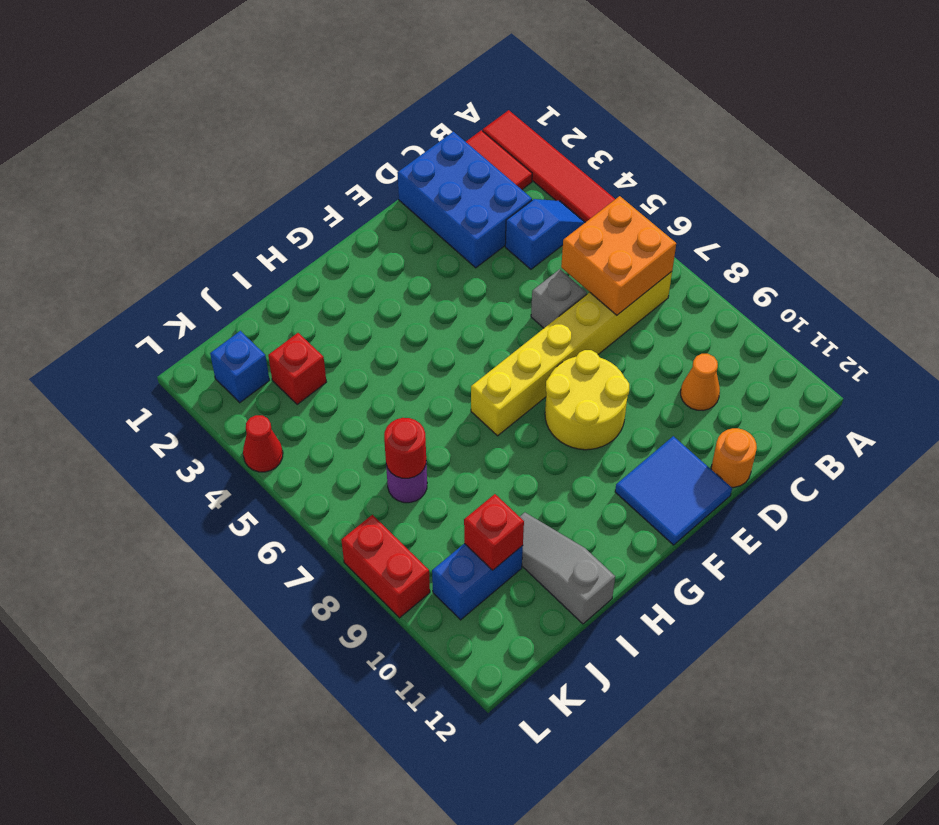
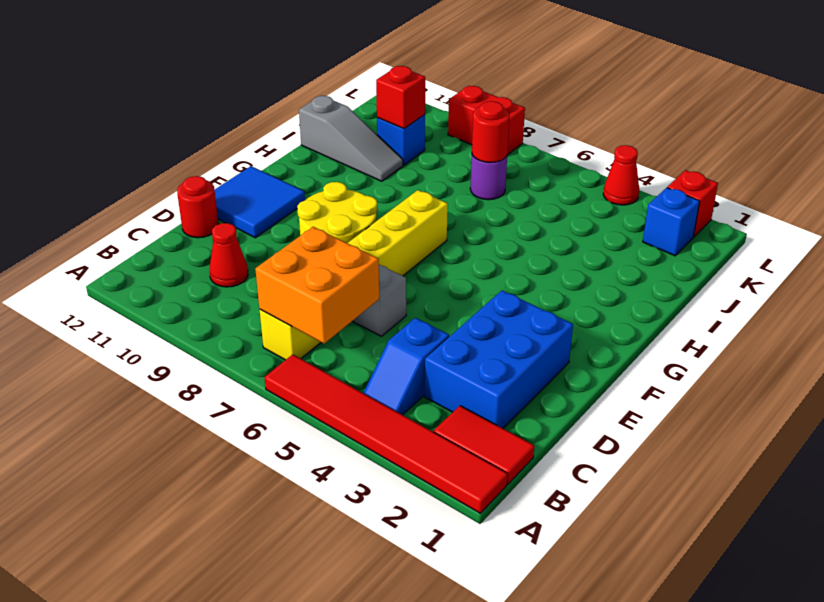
blue brick C1:D3 level 1 -> blue brick C2:E3 level 1
orange cone C10 level 1 -> red cone C10 level 1
orange round brick D12 level 1 -> red round brick D12 level 1
red brick J3 level 1 -> red brick L2 level 1
blue brick J10:K10 level 1 -> blue brick J10 level 1

